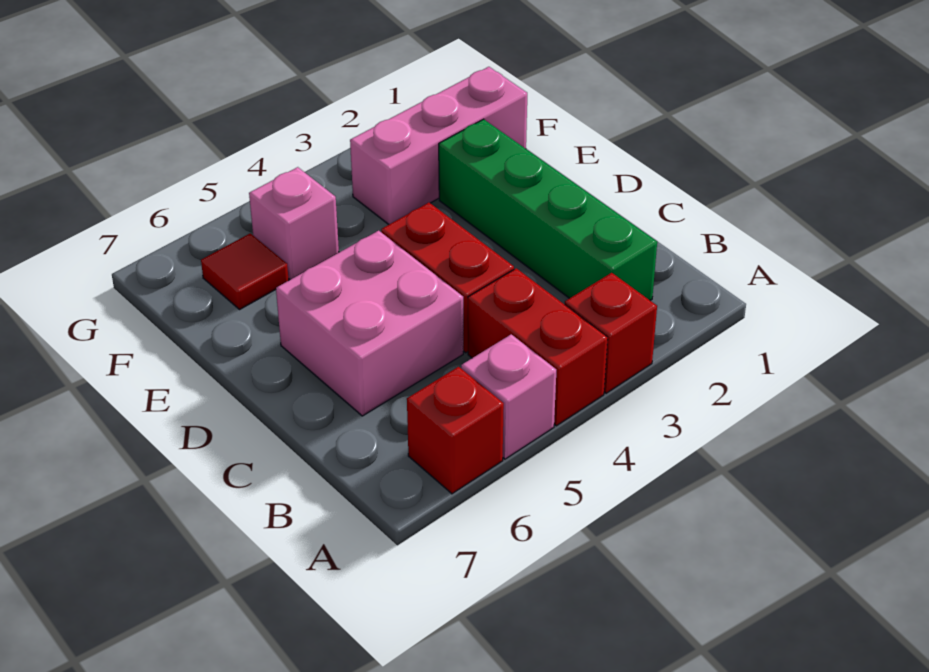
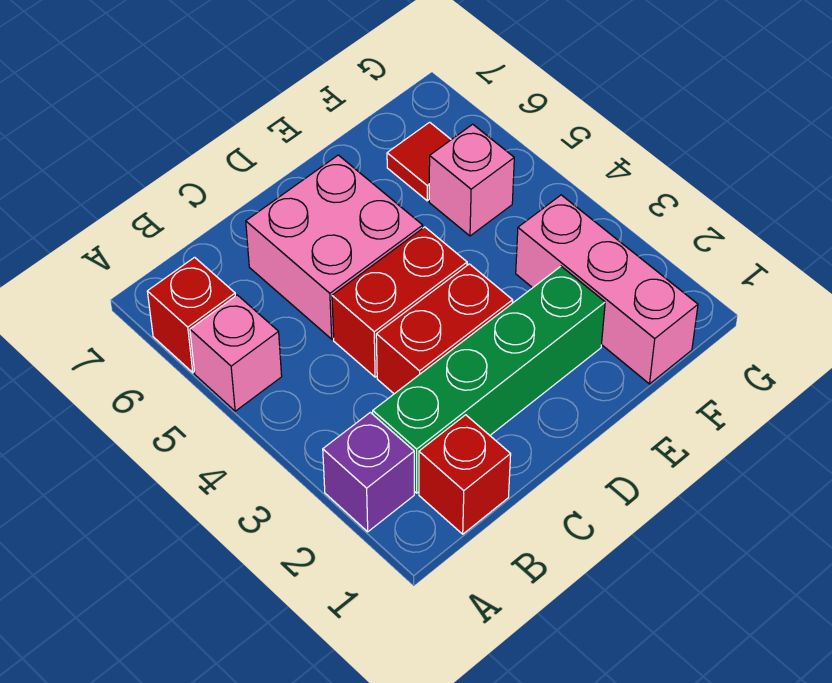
none -> purple brick A2 level 1
red brick A3 level 1 -> red brick B1 level 1
red brick A4:B4 level 1 -> red brick C3:D3 level 1

